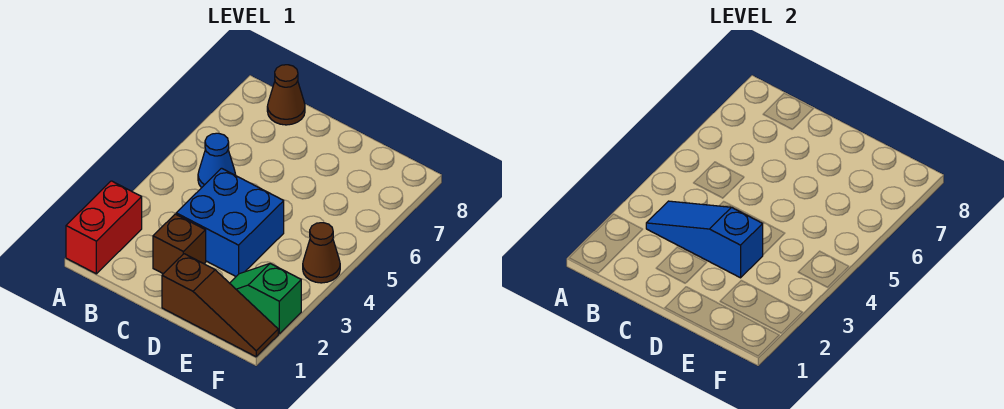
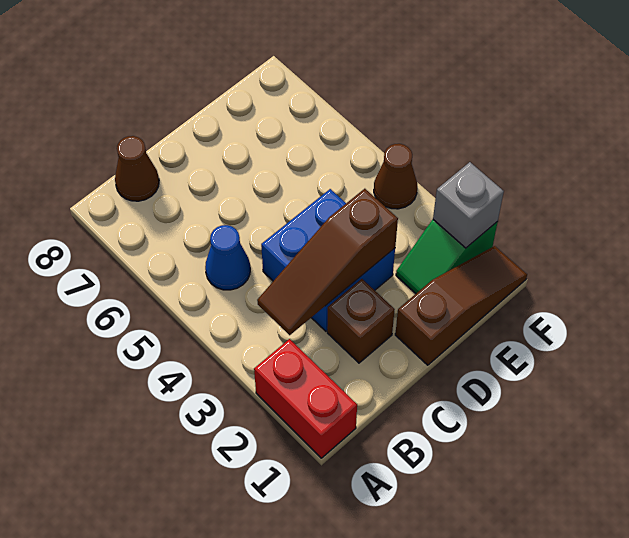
blue slope B3:D3 level 2 top D -> brown slope B3:D3 level 2 top D
none -> grey brick F2 level 2

